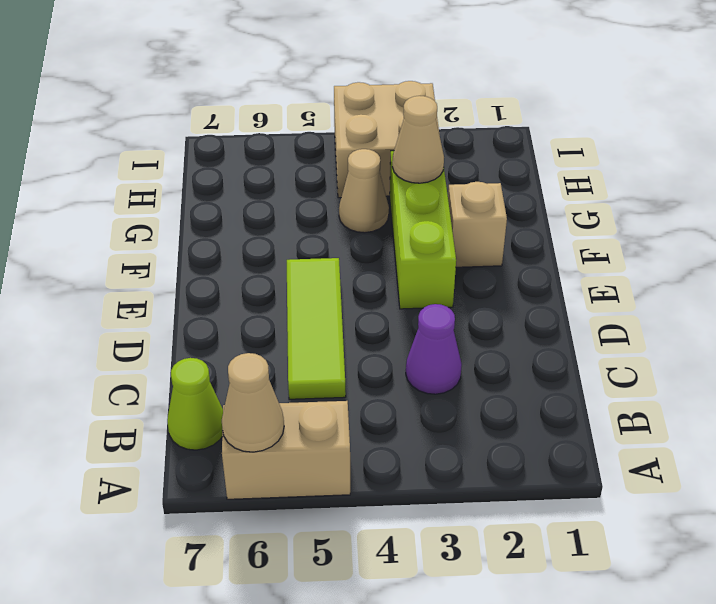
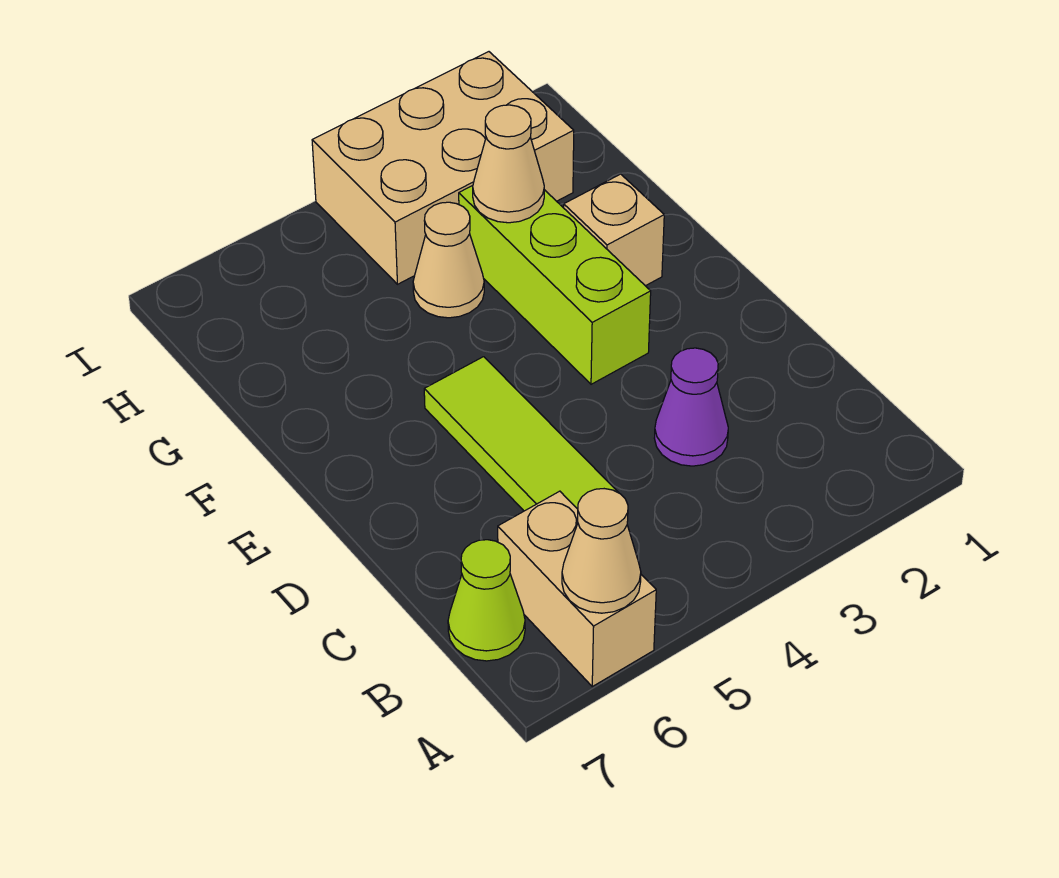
tan brick A5:A6 level 1 -> tan brick A6:B6 level 1
tan brick H3:I4 level 1 -> tan brick H2:I4 level 1

